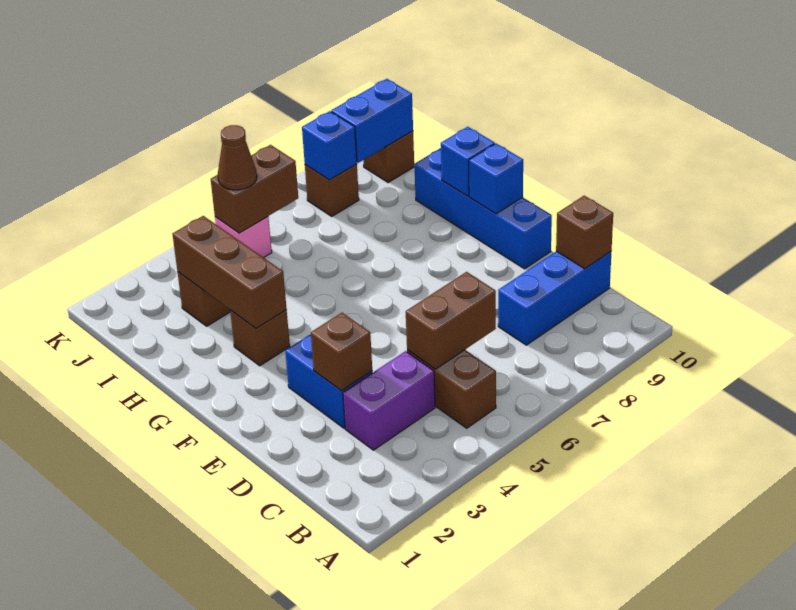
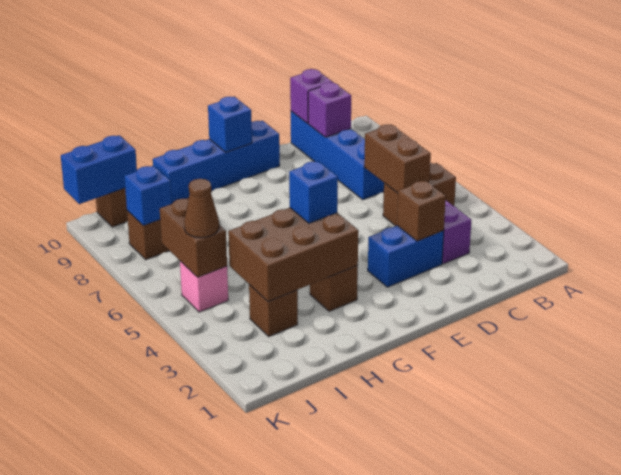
blue brick C8:C10 level 1 -> blue brick C7:C10 level 1
none -> purple brick C9 level 2
brown brick C10 level 2 -> purple brick C10 level 2
brown brick G3:I3 level 2 -> brown brick G3:I4 level 2
blue brick G10 level 2 -> blue brick G4 level 3
blue brick J9:J10 level 2 -> blue brick J10:K10 level 2

